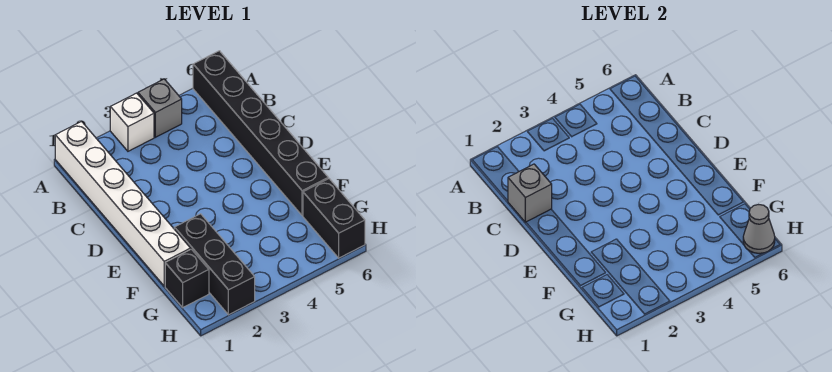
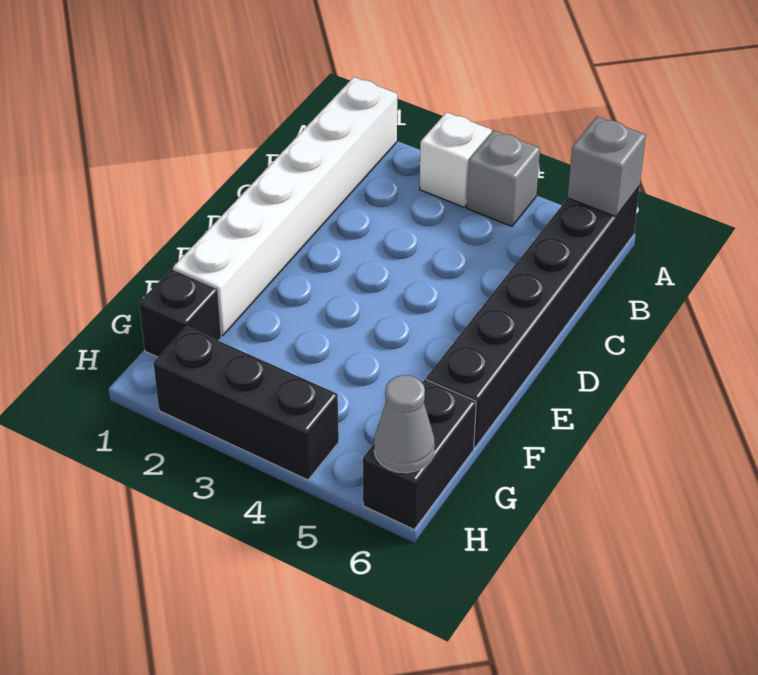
grey brick C1 level 2 -> grey brick A6 level 2
black brick F2:H2 level 1 -> black brick H2:H4 level 1

